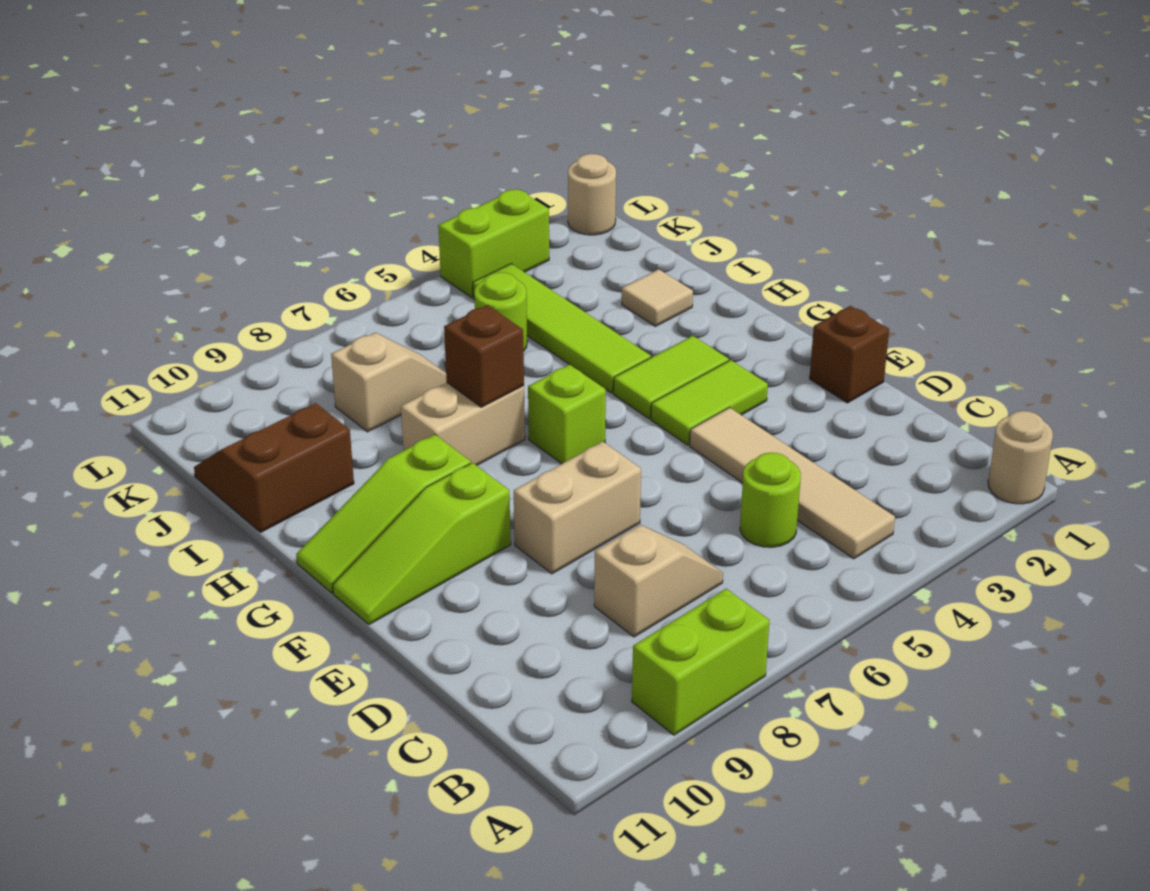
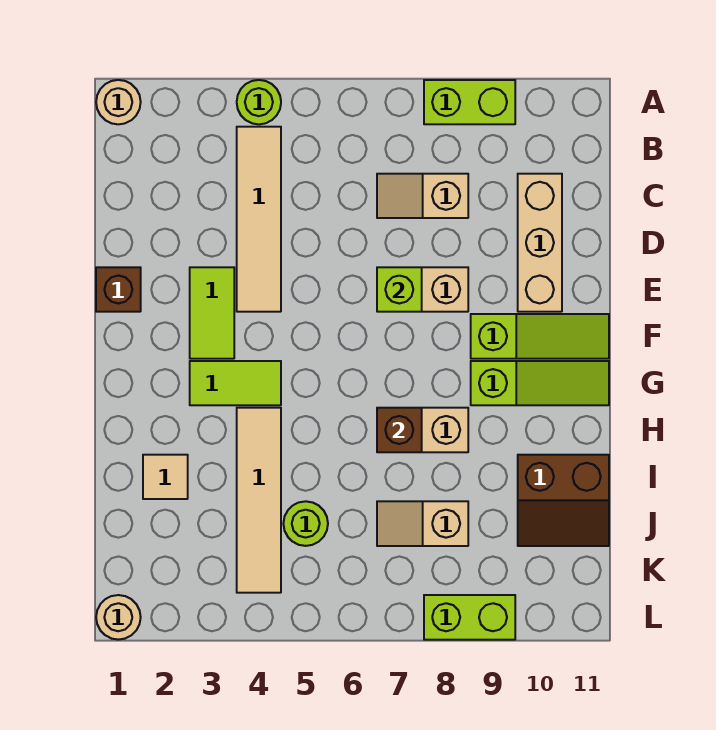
lime round brick C5 level 1 -> lime round brick A4 level 1
none -> tan brick C10:E10 level 1
lime tile F3:F4 level 1 -> lime tile E3:F3 level 1
lime brick G6 level 1 -> lime brick E7 level 2
lime tile H4:K4 level 1 -> tan tile H4:K4 level 1
lime brick L3:L4 level 1 -> lime brick L8:L9 level 1

